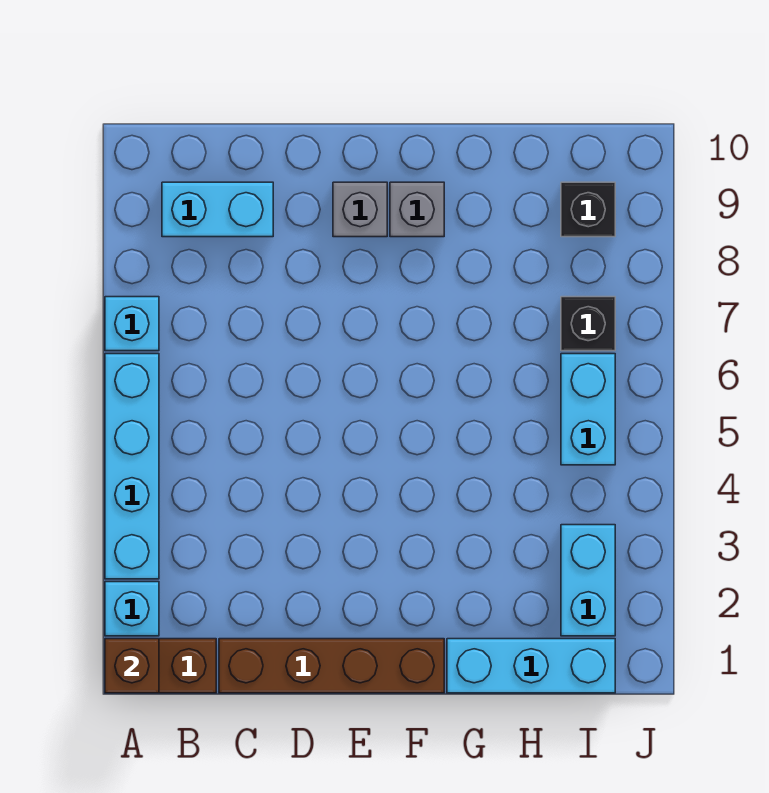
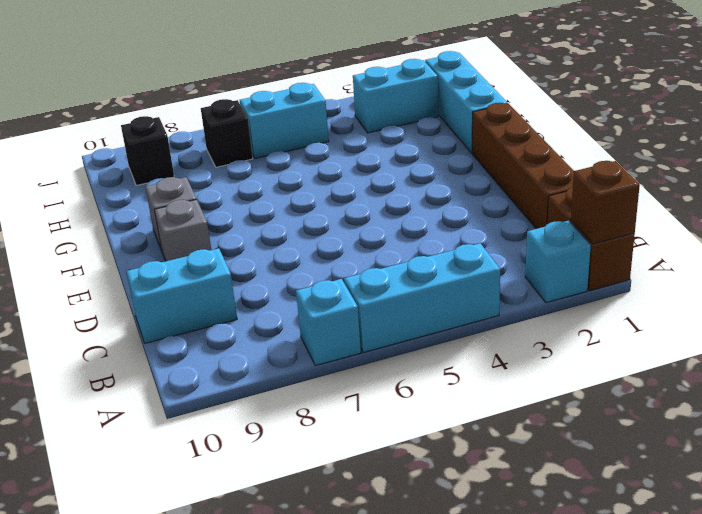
cyan brick A3:A6 level 1 -> cyan brick A4:A6 level 1
cyan brick B9:C9 level 1 -> cyan brick C9:C10 level 1

